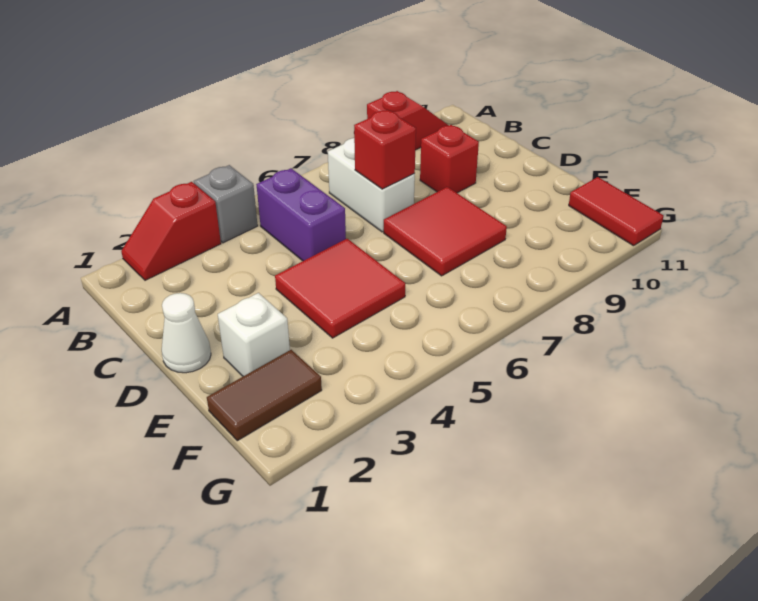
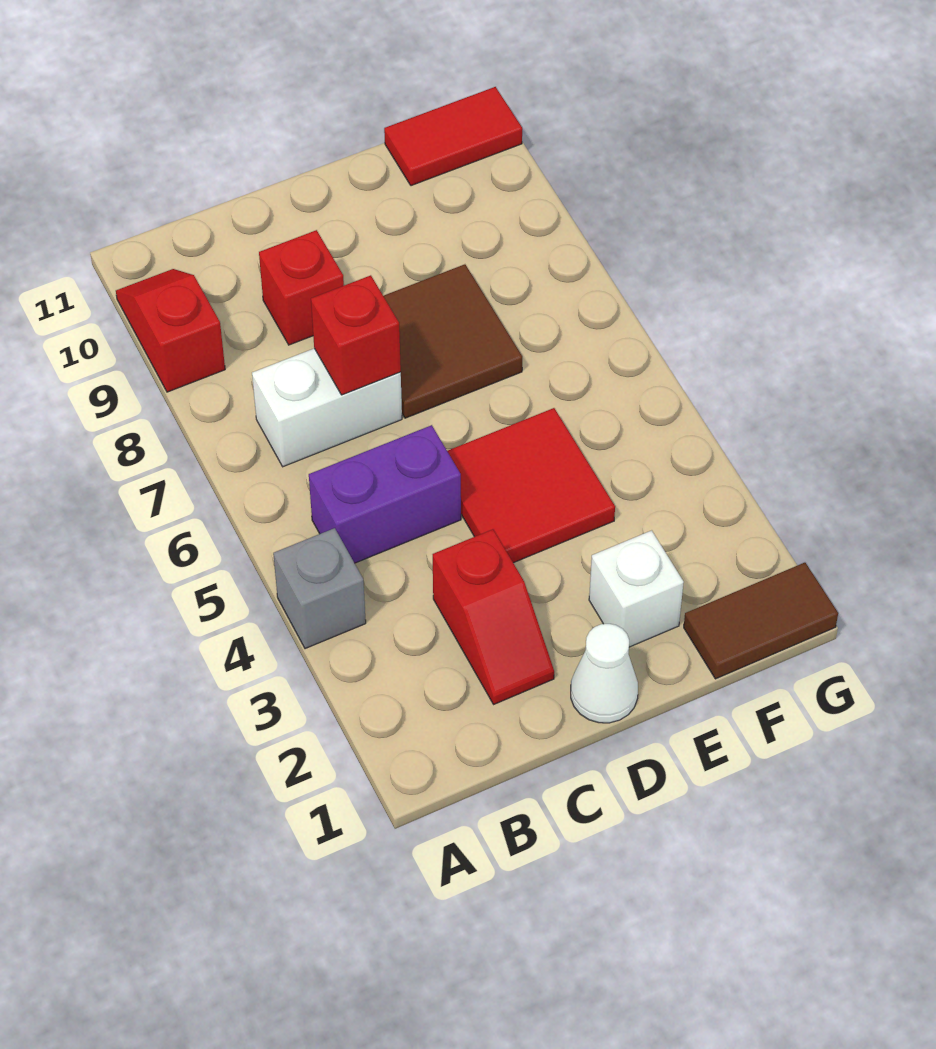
red slope A2:A3 level 1 top 3 -> red slope C2:C3 level 1 top 3
red tile D7:E8 level 1 -> brown tile D7:E8 level 1
brown tile F1:F2 level 1 -> brown tile F1:G1 level 1

